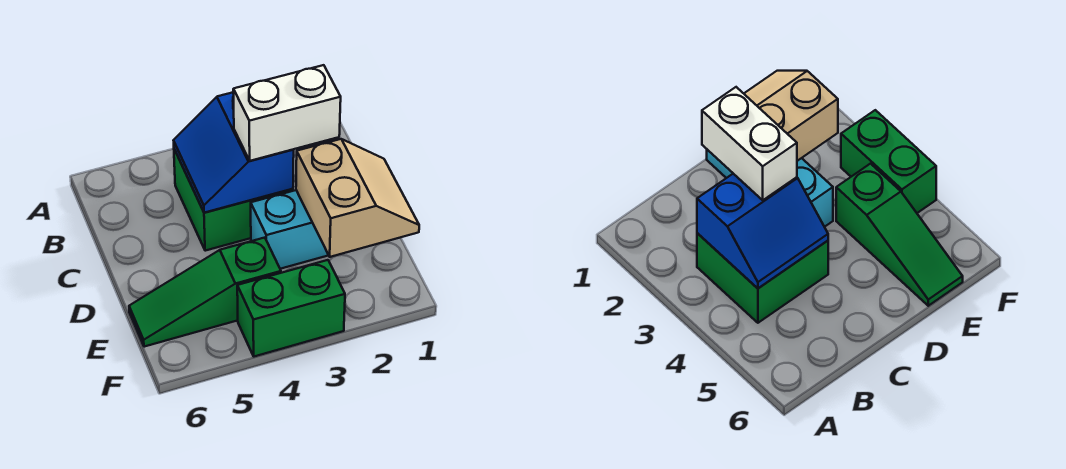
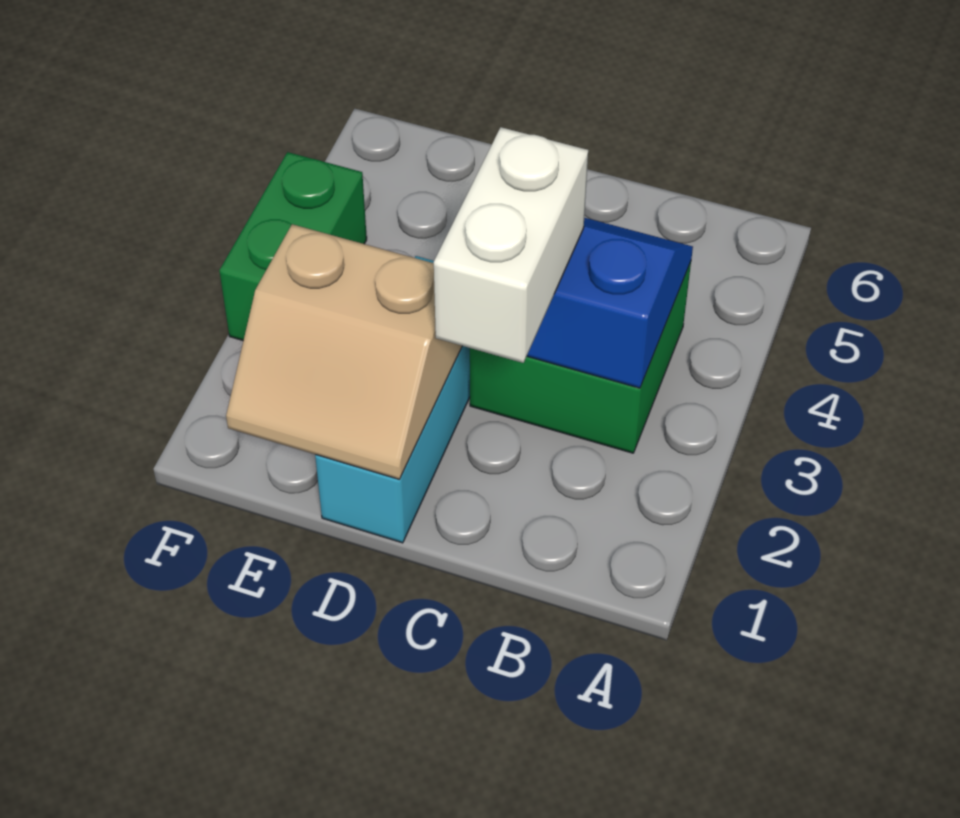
green slope E4:E6 level 1 top 4 -> none

